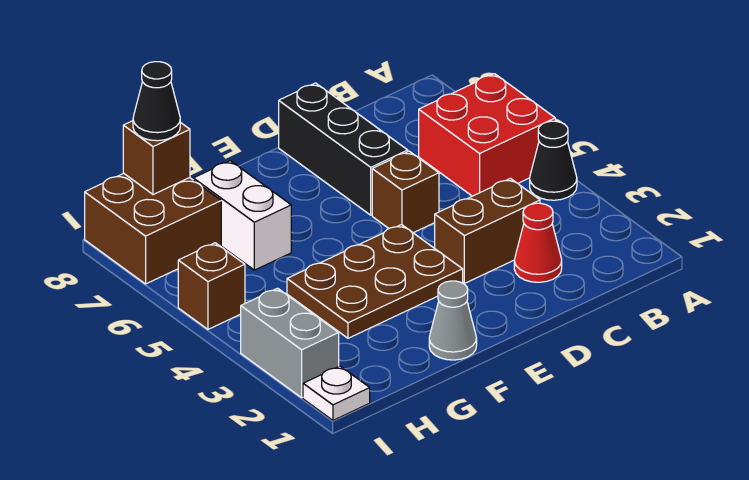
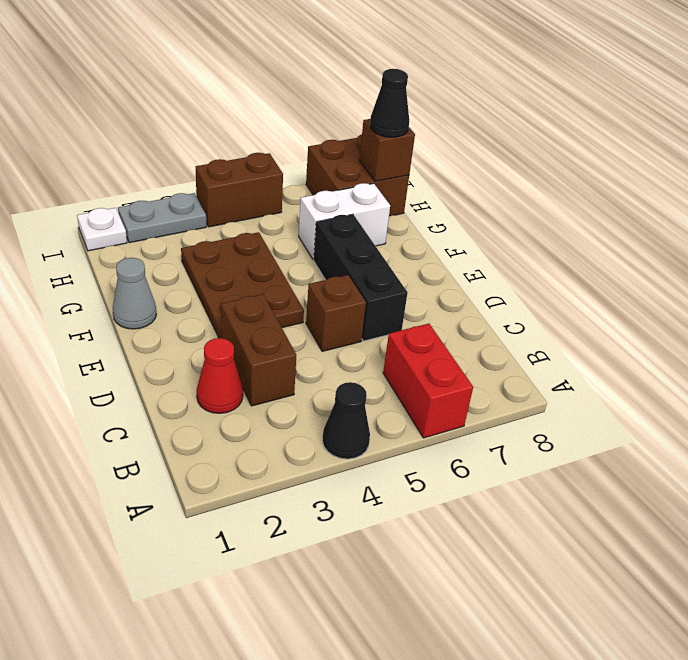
red brick A5:B6 level 1 -> red brick A6:B6 level 1
black brick D6:D8 level 1 -> black brick D6:F6 level 1
grey brick I2:I3 level 1 -> grey plate I2:I3 level 1
brown brick I5 level 1 -> brown brick I4:I5 level 1

